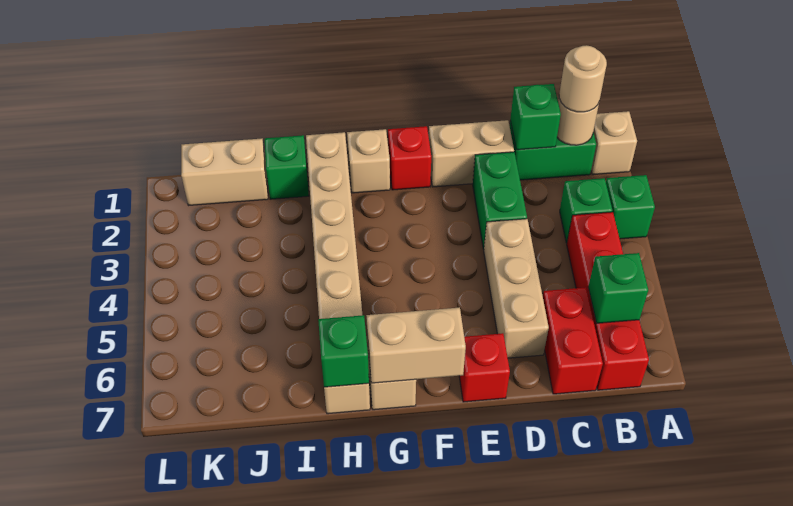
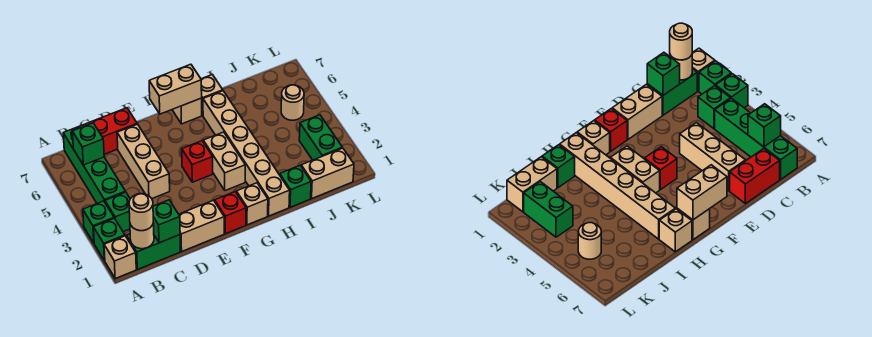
red brick B4:B7 level 1 -> green brick B4:B7 level 1
red brick C6:C7 level 1 -> red brick C7:D7 level 1
green brick D2:D3 level 1 -> green brick K2:K3 level 1
red brick E7 level 1 -> red brick F4 level 1
none -> tan brick G3:G4 level 1
green brick H7 level 2 -> green brick A2 level 1
none -> tan round brick K5 level 1

